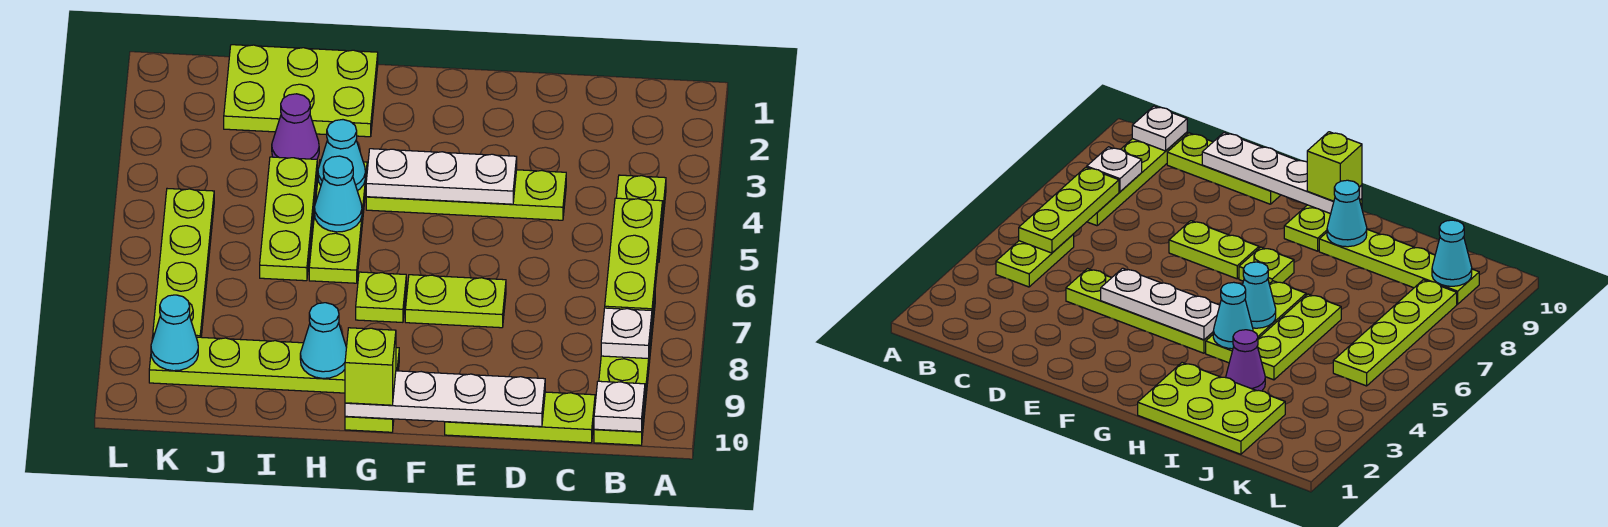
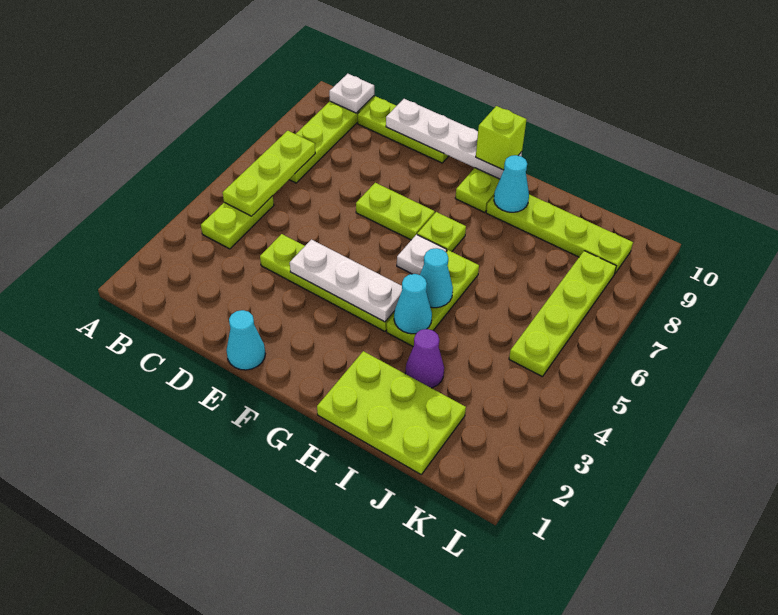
white plate B8 level 2 -> white plate G6 level 1
lime plate I4:I6 level 1 -> none
cyan cone K9 level 2 -> cyan cone E1 level 1

